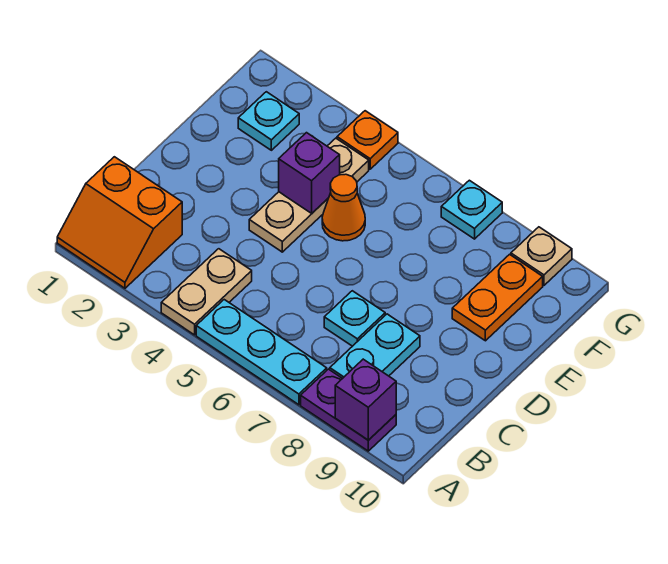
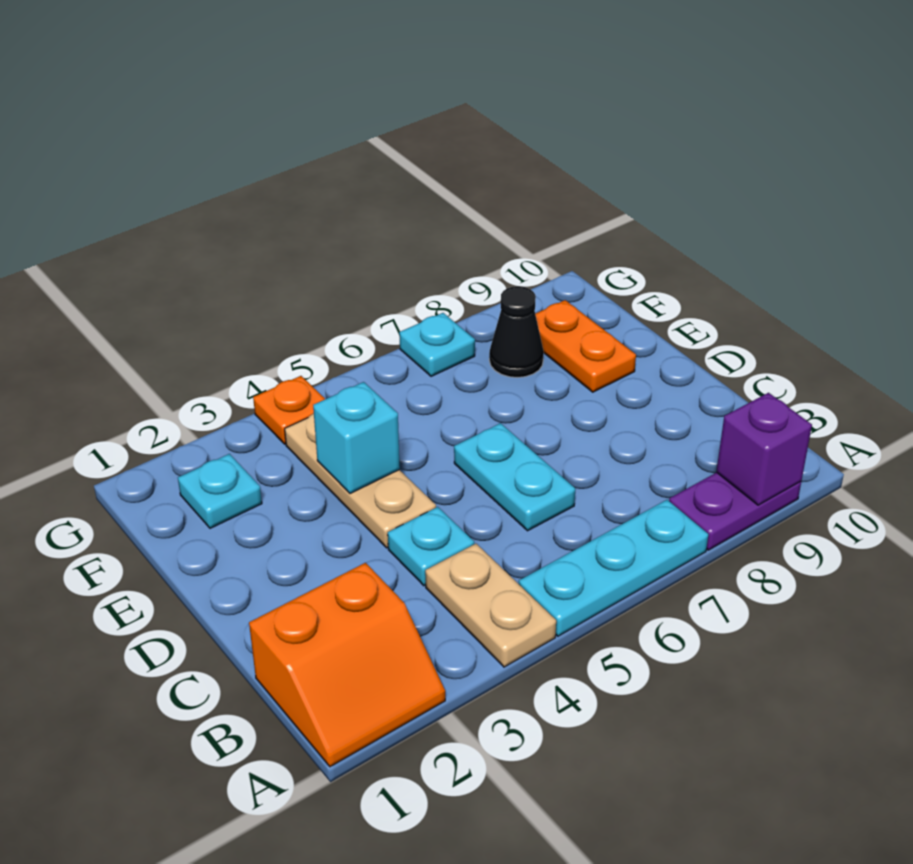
cyan plate B8:C8 level 1 -> cyan plate C6:D6 level 1
cyan plate C7 level 1 -> cyan plate C4 level 1
purple brick E4 level 2 -> cyan brick E4 level 2
orange cone E5 level 1 -> none
none -> black cone F8 level 1
tan plate G9 level 1 -> none

